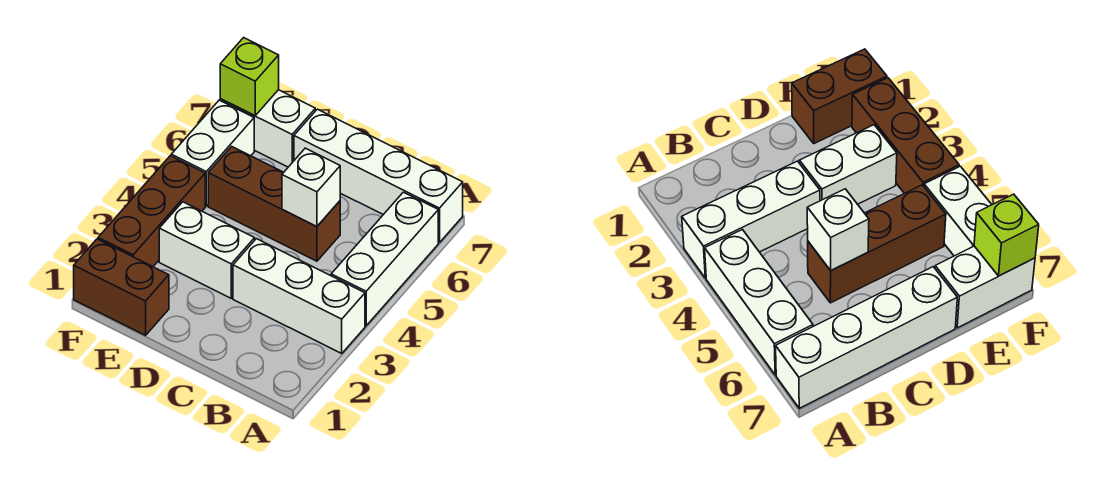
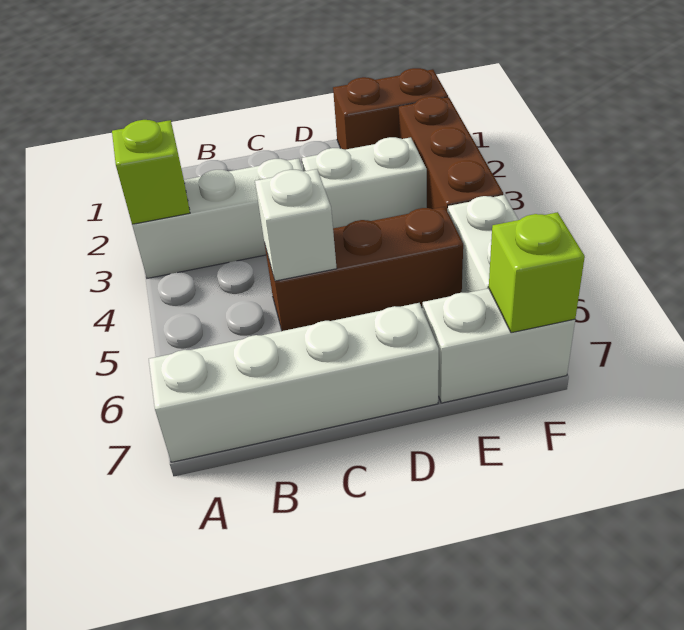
none -> lime brick A3 level 2
white brick A4:A6 level 1 -> none

